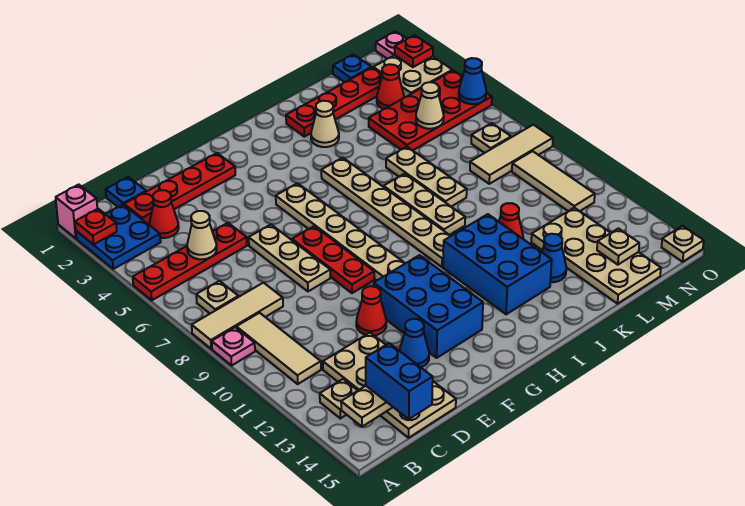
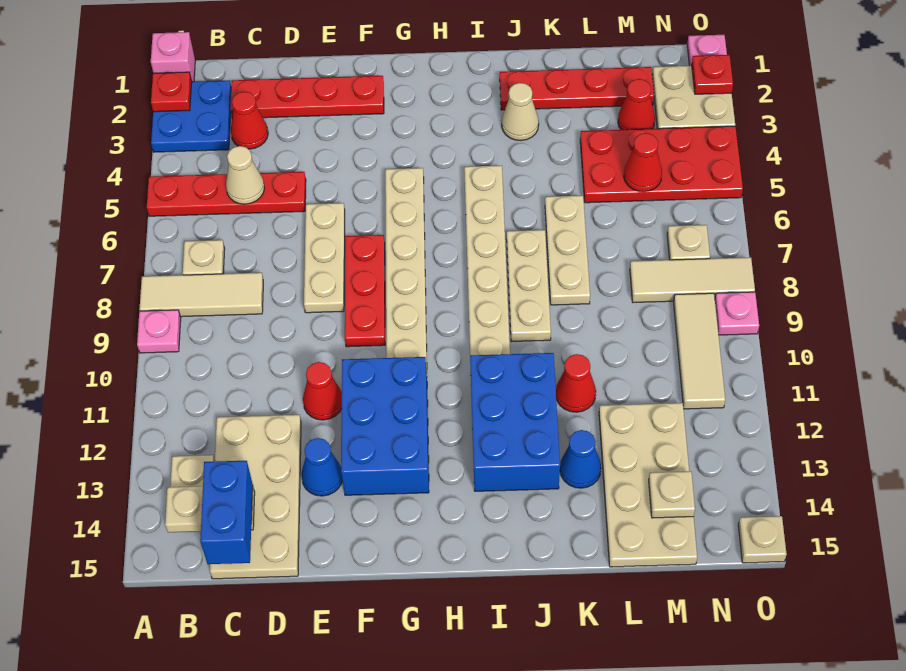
tan tile B9:B11 level 1 -> none
blue plate C1 level 1 -> none
blue plate M1 level 1 -> none
tan cone M5 level 2 -> red cone M5 level 2
blue cone O5 level 2 -> none
none -> pink plate O9 level 1

